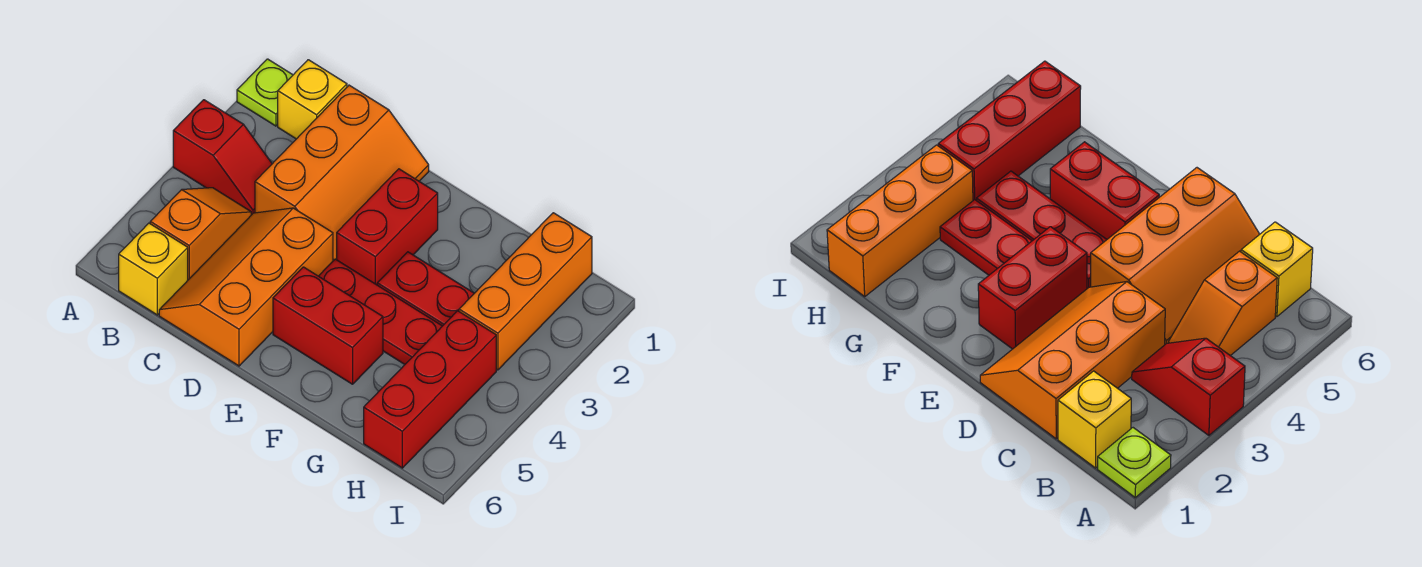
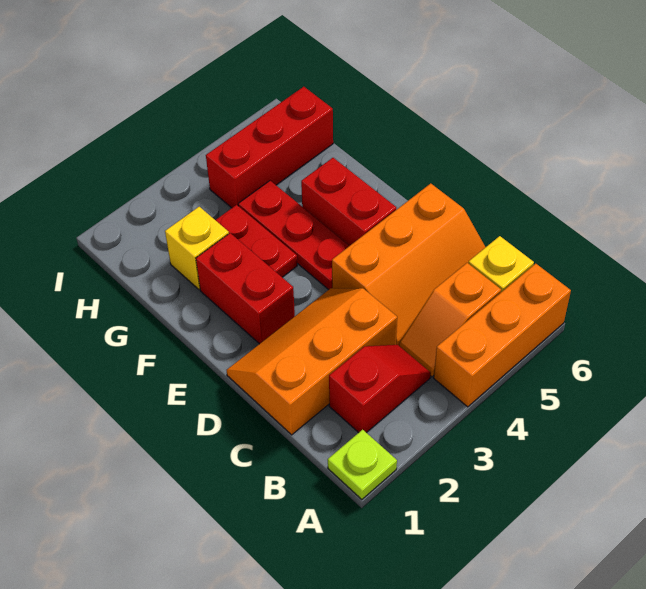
red slope A3:B3 level 1 top A -> red slope B2:B3 level 1 top 2
yellow brick B1 level 1 -> yellow brick G2 level 1
red brick E2:E3 level 1 -> red brick E2:F2 level 1
orange brick H1:H3 level 1 -> orange brick A4:A6 level 1

